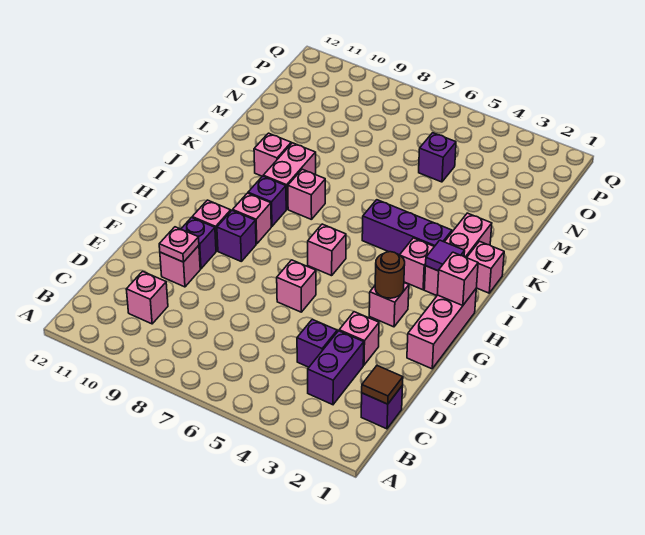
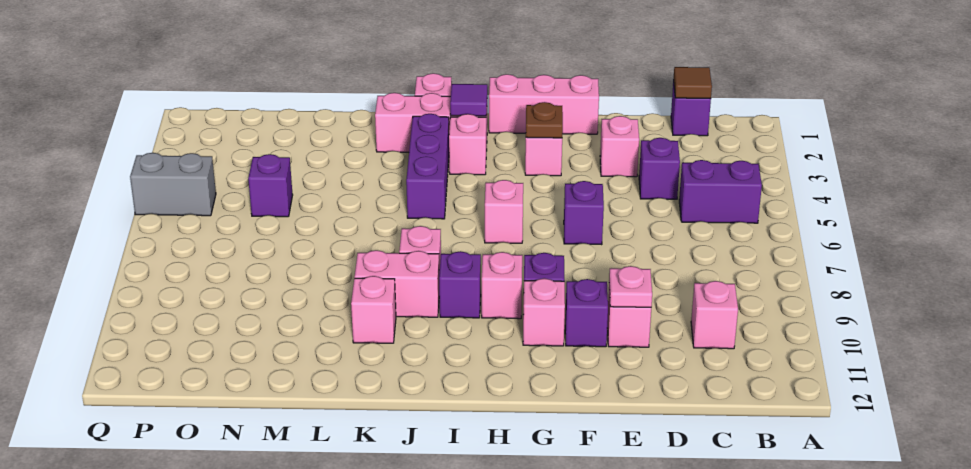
purple brick C3:D3 level 1 -> purple brick B5:C5 level 1
pink brick F6 level 1 -> purple brick F6 level 1
brown round brick G3 level 2 -> brown plate G3 level 2
pink brick H1 level 2 -> none
none -> grey brick P5:Q5 level 1

